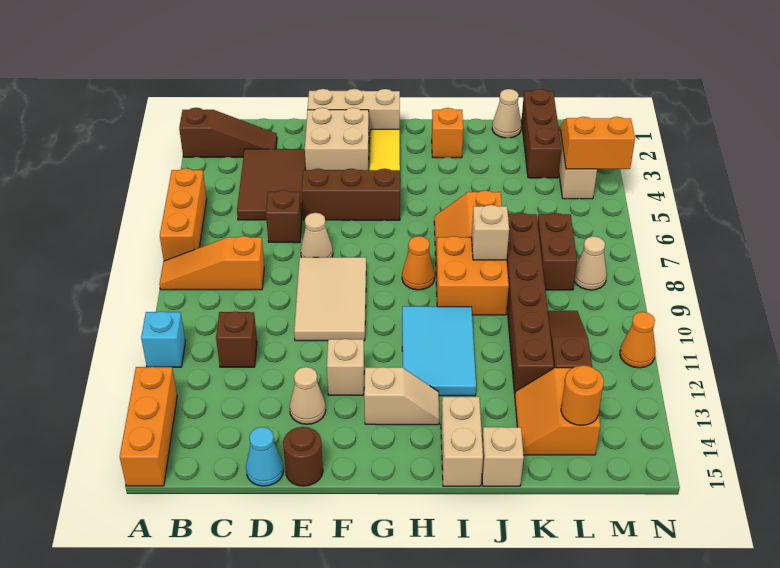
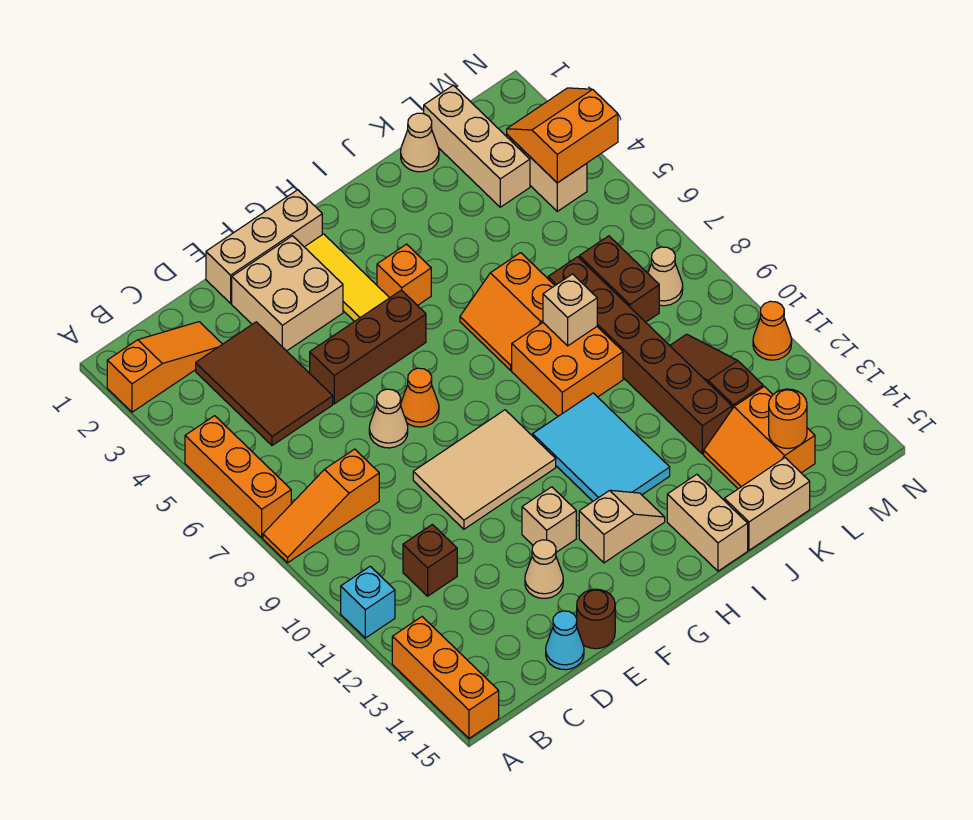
brown slope A2:C2 level 1 top A -> orange slope A2:C2 level 1 top A
brown brick D6 level 1 -> none
tan tile E8:F10 level 1 -> tan tile E9:G10 level 1
orange cone H8 level 1 -> orange cone F7 level 1
orange brick I2 level 1 -> orange brick H4 level 1
tan brick J15 level 1 -> tan brick J15:K15 level 1
brown brick L1:L3 level 1 -> tan brick L1:L3 level 1

